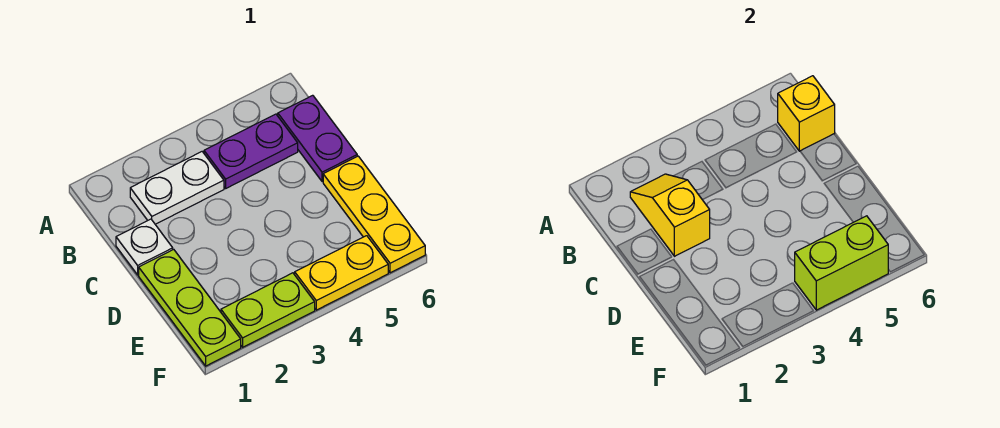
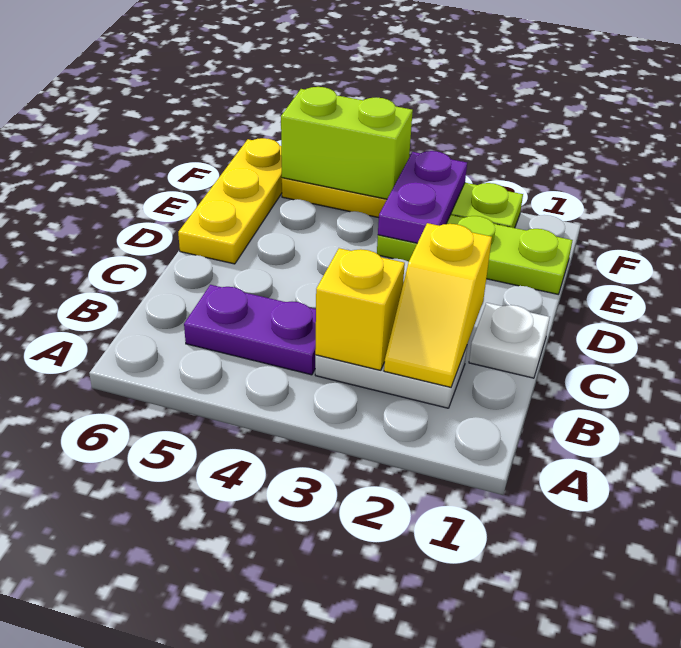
purple plate B6:C6 level 1 -> purple plate E3:F3 level 2
yellow brick B6 level 2 -> yellow brick B3 level 2
lime plate D1:F1 level 1 -> lime plate E1:E3 level 1

